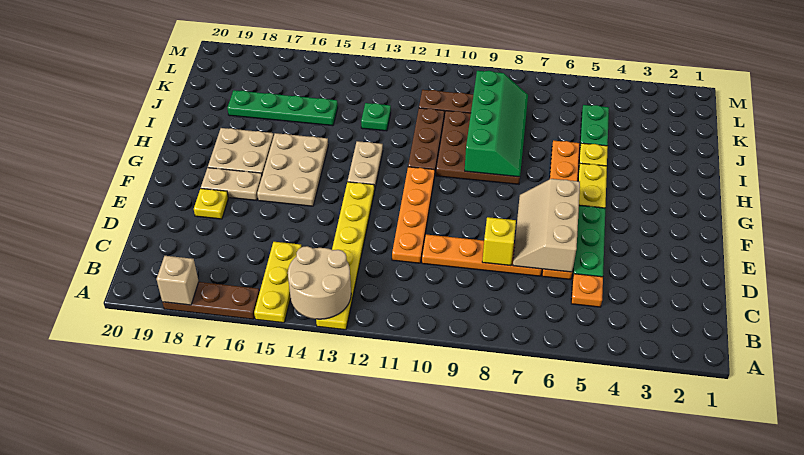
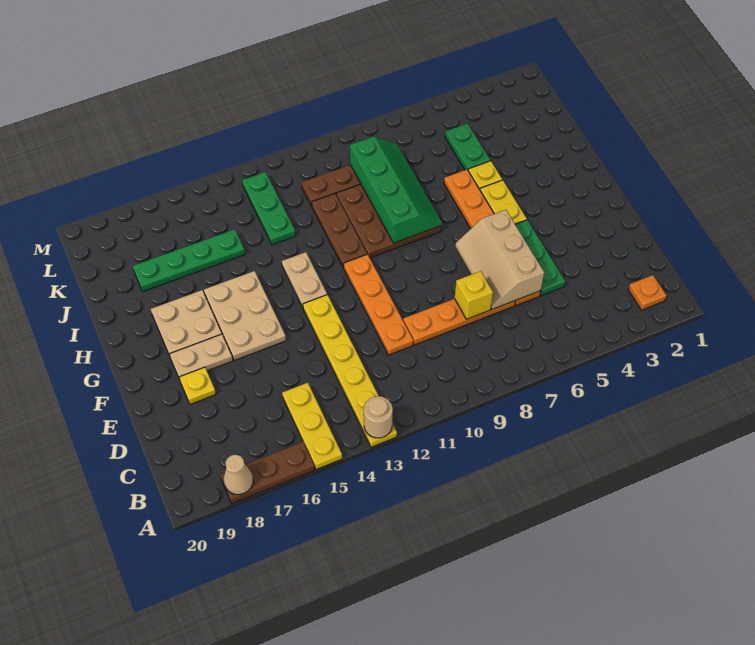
tan round brick A13:B14 level 2 -> tan round brick A13 level 2
tan brick A18 level 2 -> tan cone A18 level 2
orange plate C5 level 1 -> orange plate B2 level 1
green plate J13 level 1 -> green plate J13:L13 level 1

